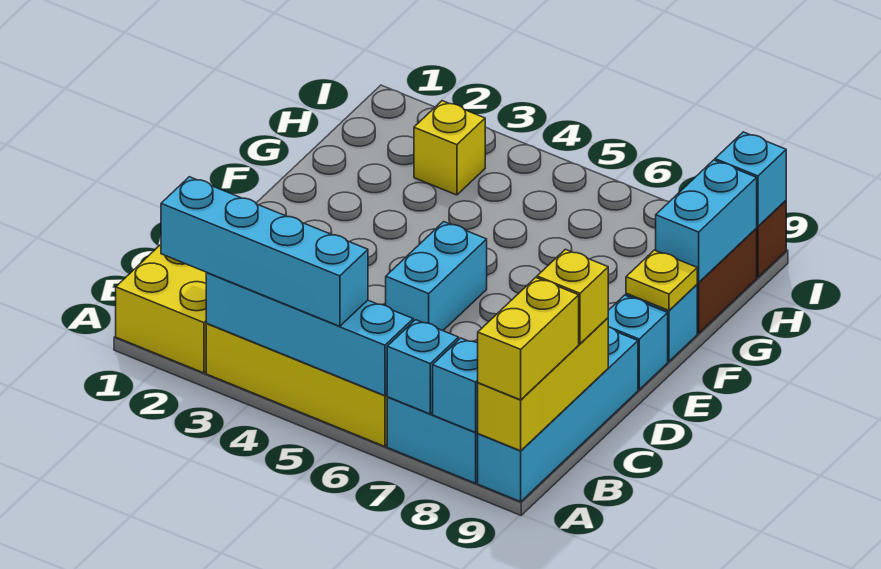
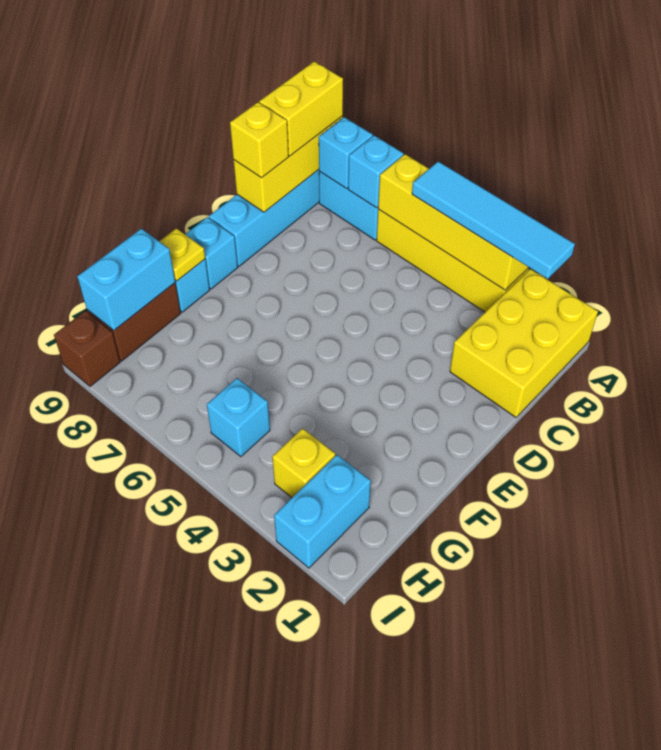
cyan brick A2:A5 level 3 -> cyan tile A2:A5 level 3
cyan brick A3:A6 level 2 -> yellow brick A3:A6 level 2
cyan brick D5:E5 level 1 -> cyan brick H2:I2 level 1
cyan brick I9 level 2 -> cyan brick H5 level 1

